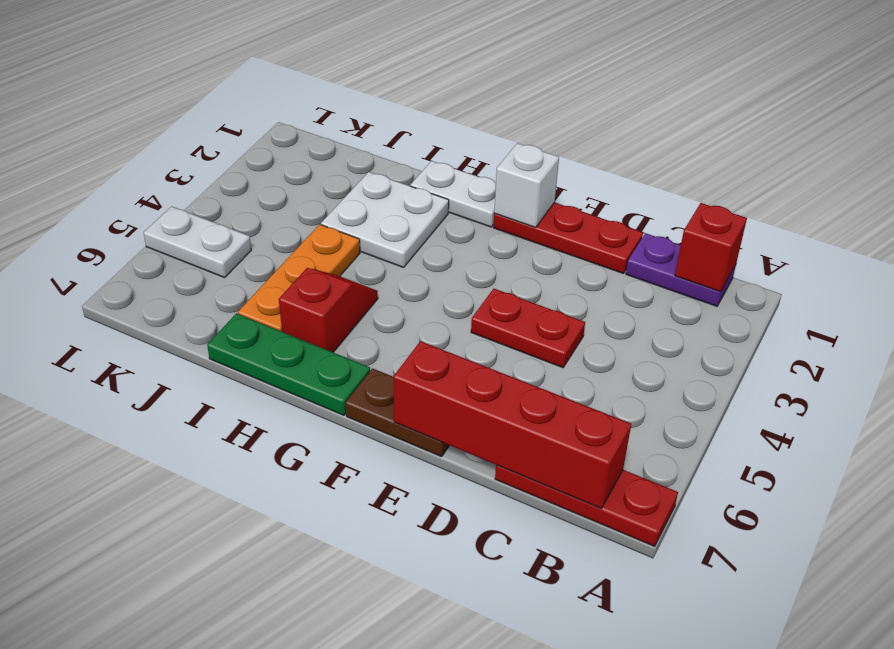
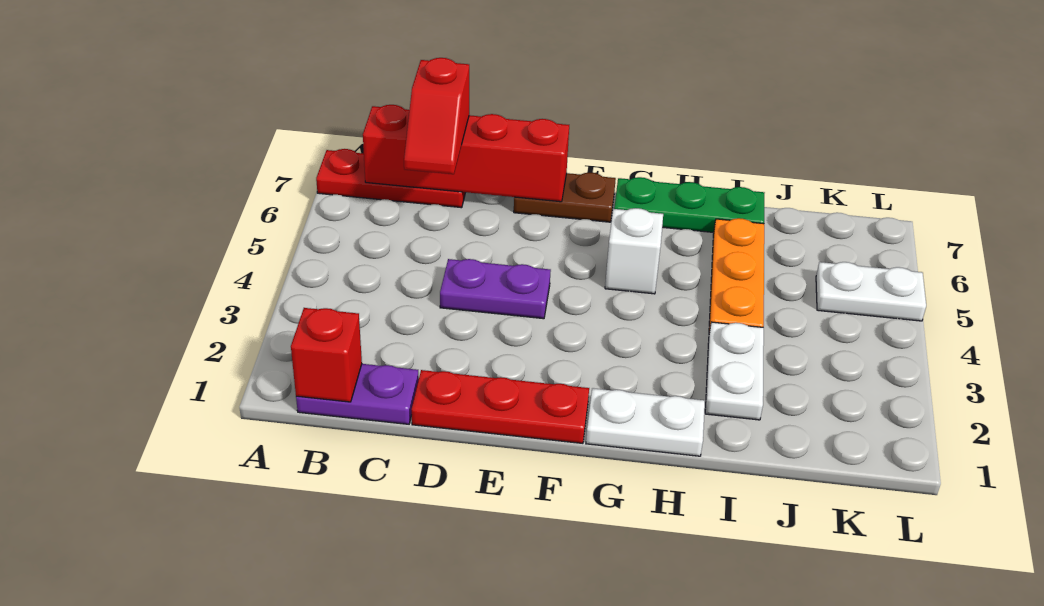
red plate D4:E4 level 1 -> purple plate D4:E4 level 1
white brick F1 level 2 -> white brick G5 level 1
white plate H2:I3 level 1 -> white plate I2:I3 level 1
red slope H5:H6 level 1 top 6 -> red slope C6:C7 level 3 top 7

